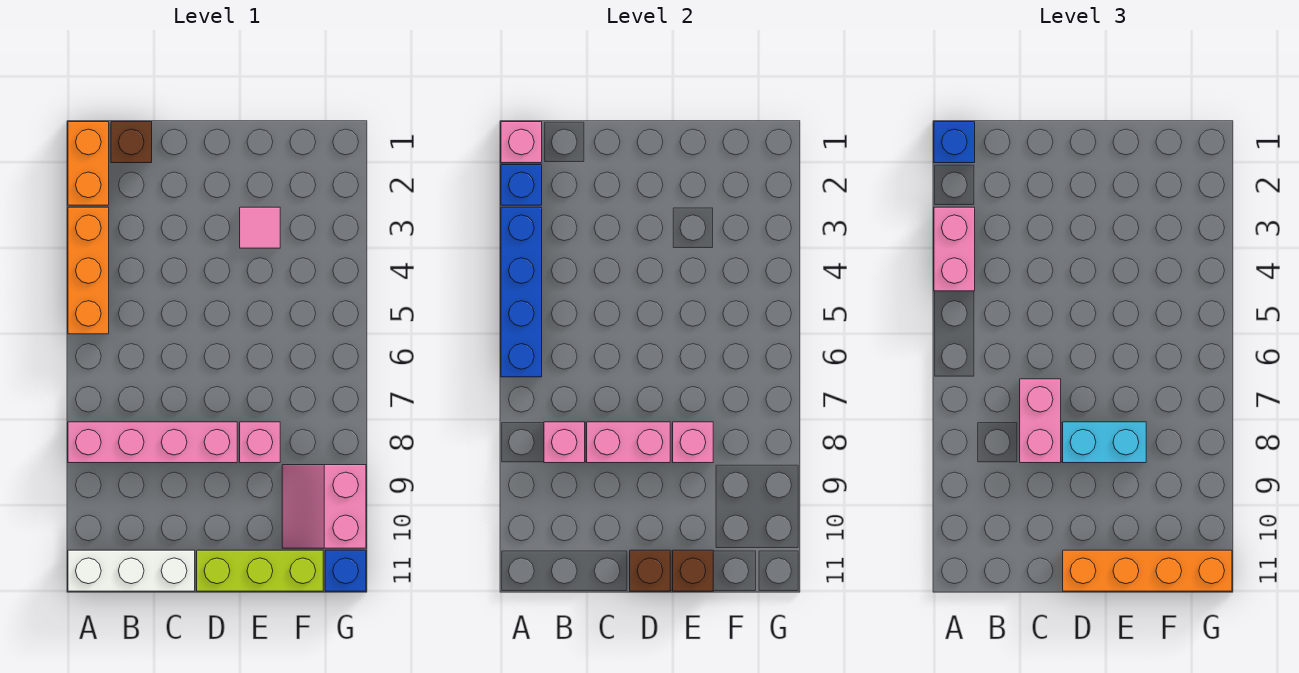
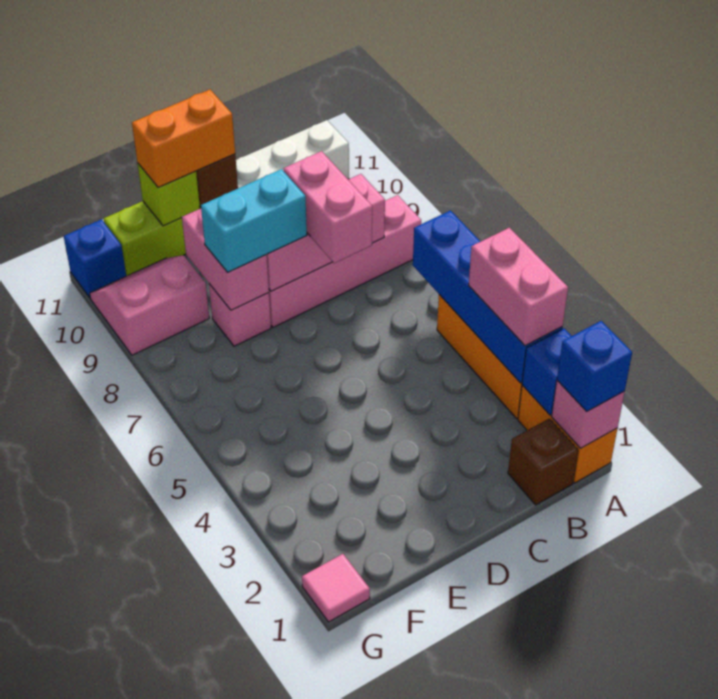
orange brick D11:G11 level 3 -> orange brick D11:E11 level 3
pink tile E3 level 1 -> pink tile G1 level 1
pink brick E8 level 2 -> pink brick E8:E9 level 2
brown brick E11 level 2 -> lime brick E11 level 2
pink slope F9:G10 level 1 top G -> pink slope F9:G10 level 1 top 9

